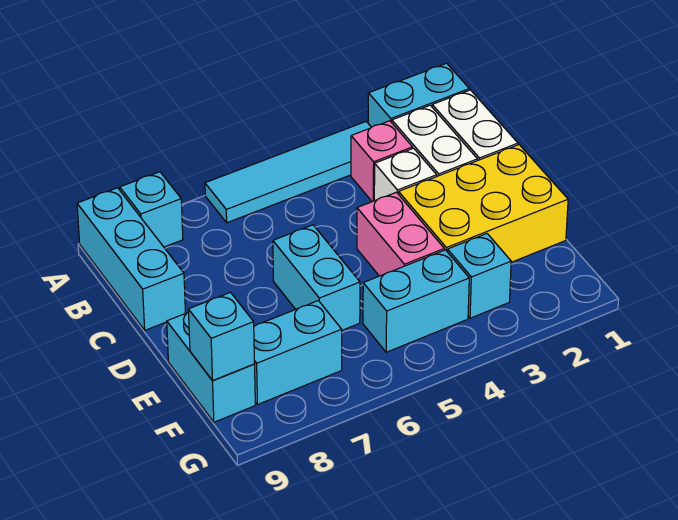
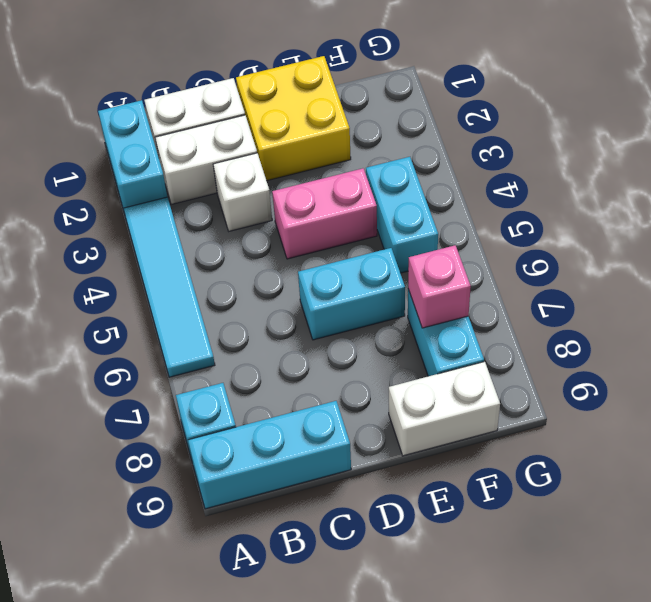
pink brick B3 level 1 -> pink brick F7 level 2
yellow brick D1:E3 level 1 -> yellow brick D1:E2 level 1
cyan brick E9:F9 level 1 -> white brick E9:F9 level 1
cyan brick F3 level 1 -> none
cyan brick F9 level 2 -> none

